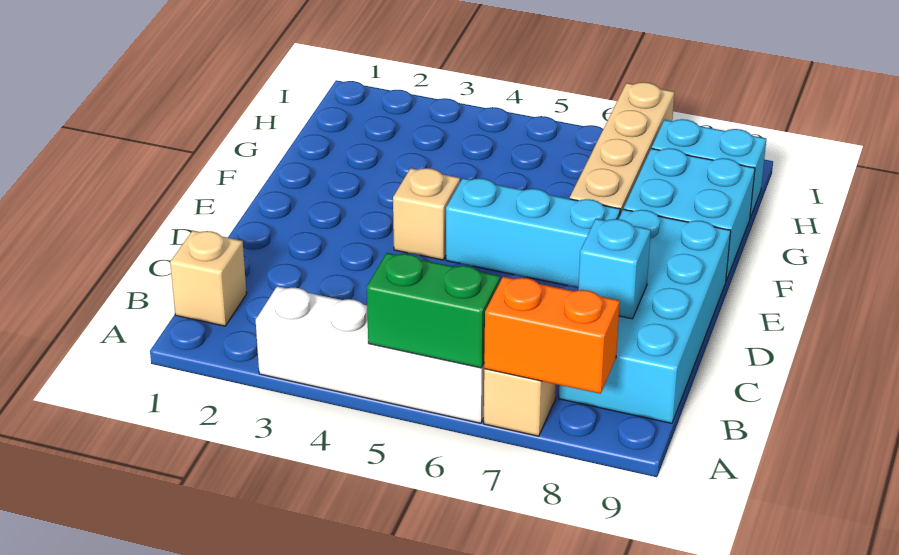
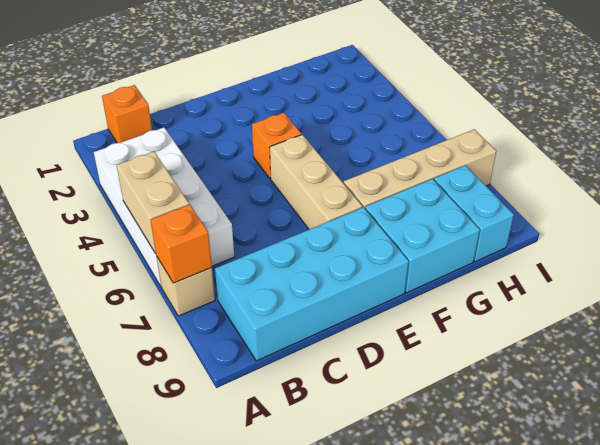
white brick A3:A6 level 1 -> white brick A3:B6 level 1
green brick A5:A6 level 2 -> tan brick A5:A6 level 2
orange brick A7:A8 level 2 -> orange brick A7 level 2
tan brick B1 level 1 -> orange brick B1 level 1
cyan brick C8 level 2 -> none
tan brick E4 level 1 -> orange brick E4 level 1
cyan brick E5:E7 level 1 -> tan brick E5:E7 level 1

